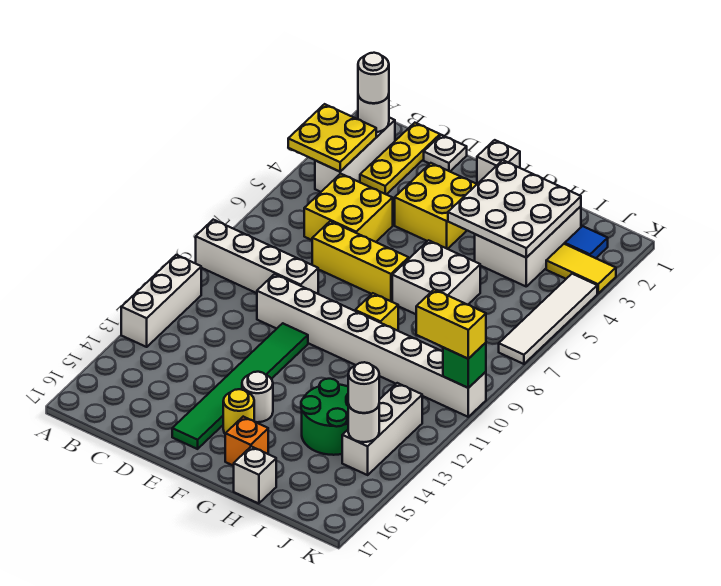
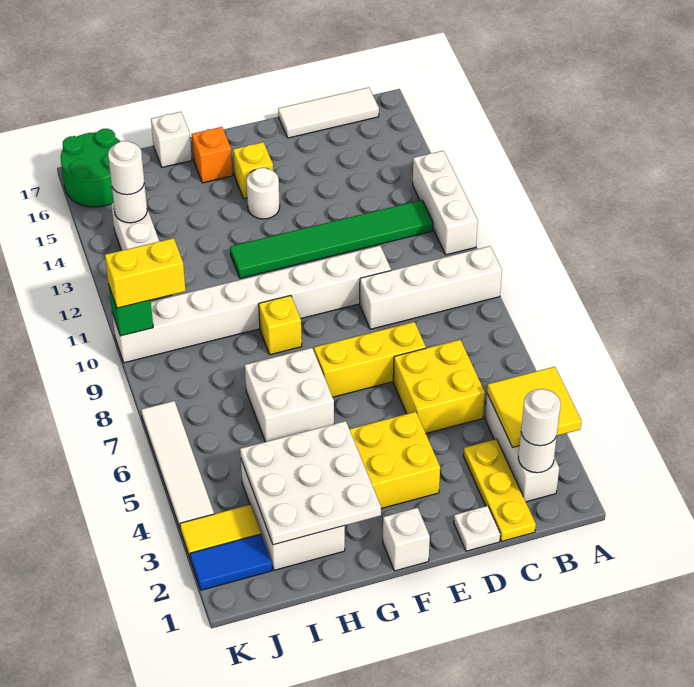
yellow plate A3:B4 level 2 -> yellow tile A3:B4 level 2
none -> white tile B17:D17 level 1
green tile E11:E16 level 1 -> green tile B12:G12 level 1
yellow round brick F15 level 1 -> yellow brick F15 level 1
green round brick H13:I14 level 1 -> green round brick J16:K17 level 1
blue tile J2 level 1 -> blue tile J2:K2 level 1

